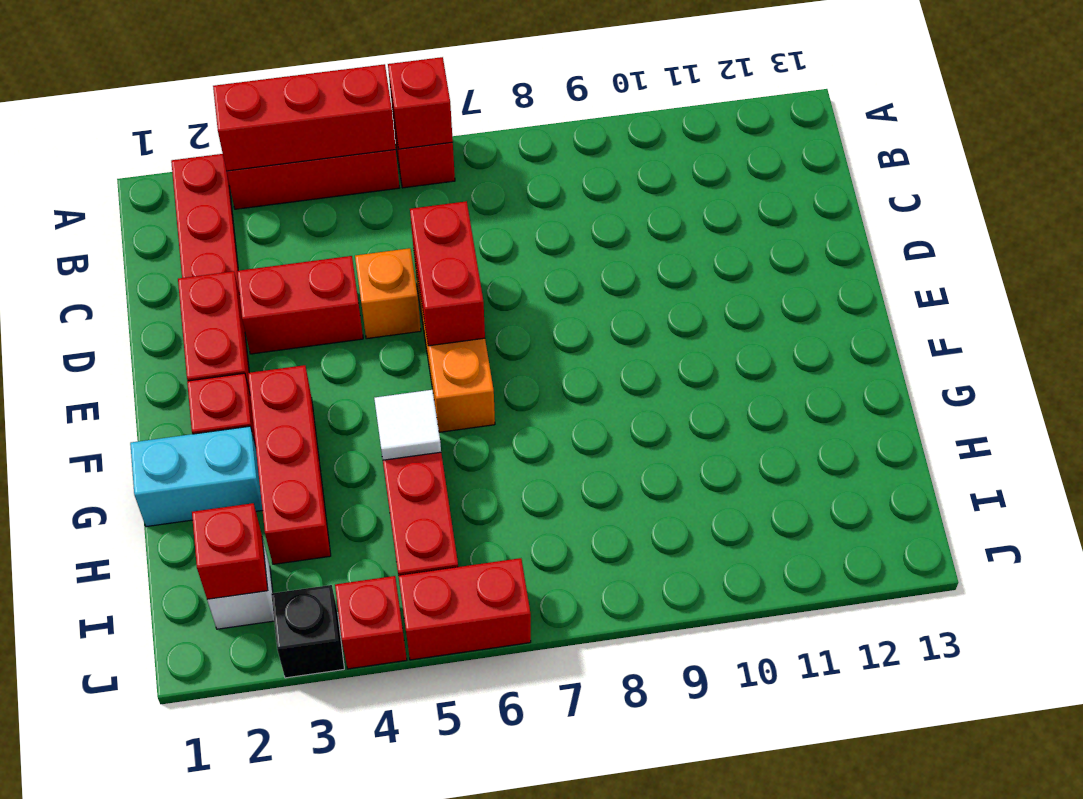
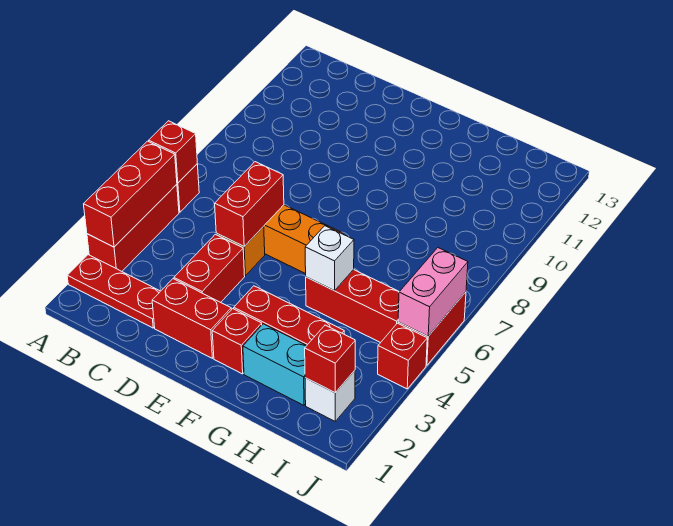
red brick D6:E6 level 2 -> red brick D5:D6 level 2
cyan brick G1:G2 level 1 -> cyan brick G2:H2 level 1
white tile G5 level 2 -> white brick G5 level 2
black brick J3 level 1 -> none
none -> pink brick J5:J6 level 2

